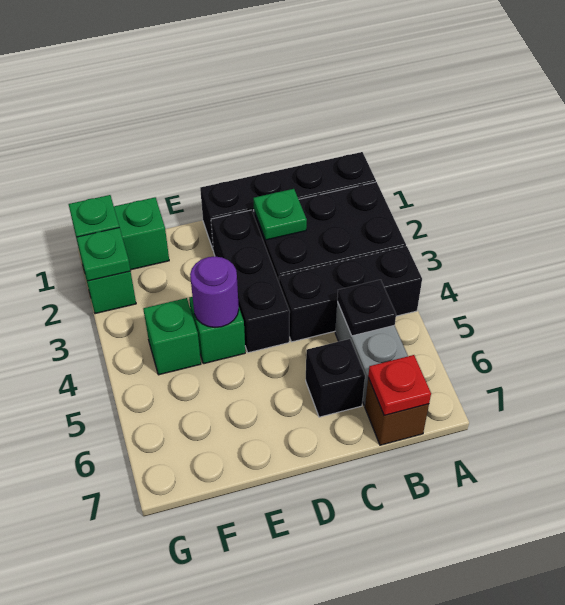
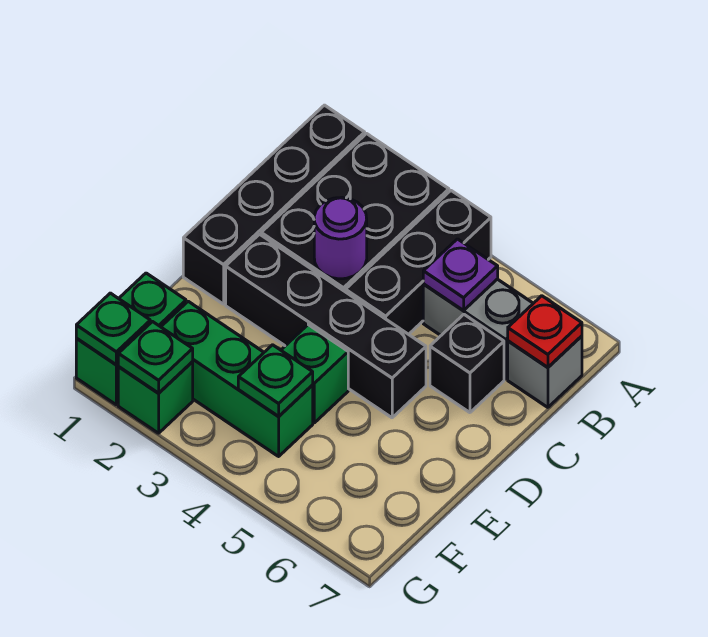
black plate B5 level 2 -> purple plate B5 level 2
brown brick B7 level 1 -> grey brick B7 level 1
green plate C2 level 2 -> green plate F4 level 2
black brick D2:D4 level 1 -> black brick D2:D5 level 1
purple round brick E4 level 2 -> purple round brick C3 level 2
green brick F4 level 1 -> green brick F2:F4 level 1

